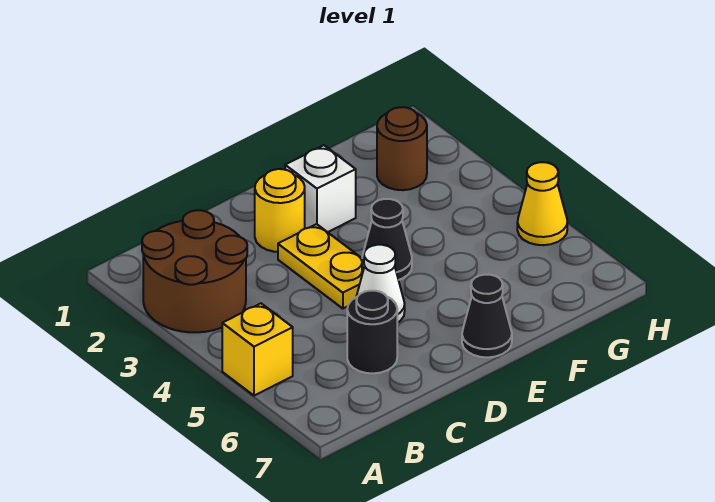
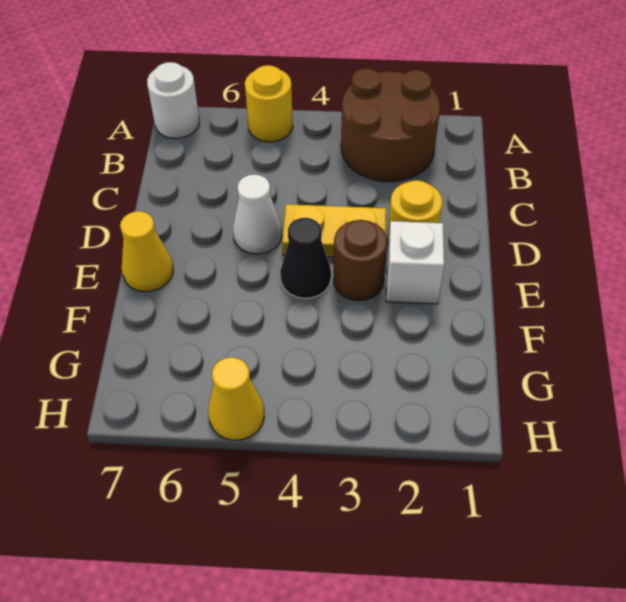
yellow brick A5 level 1 -> yellow round brick A5 level 1
none -> white round brick A7 level 1
black round brick C6 level 1 -> none
black cone E7 level 1 -> yellow cone E7 level 1
brown round brick G2 level 1 -> brown round brick E3 level 1

